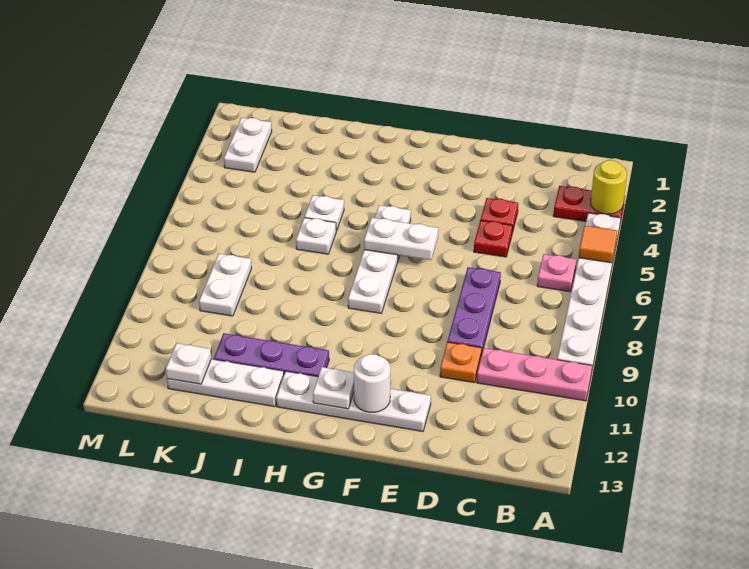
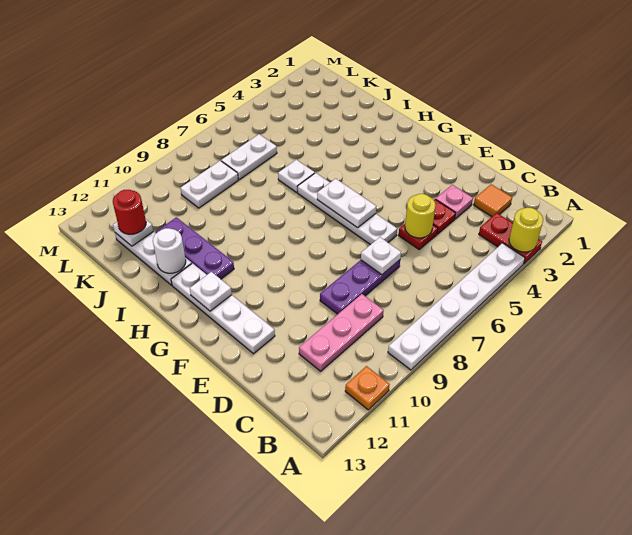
orange tile A5 level 2 -> orange tile C2 level 1
pink plate A10:C10 level 1 -> pink plate C9:C11 level 1
pink plate B6 level 1 -> pink plate D3 level 1
none -> yellow round brick D5 level 2
orange plate D10 level 1 -> orange plate A11 level 1
white round brick F12 level 2 -> white round brick I12 level 2
white plate G5:G8 level 1 -> white plate E6:H6 level 1
white plate I5 level 1 -> white plate D7 level 2
none -> red round brick K12 level 3
white plate L2:L3 level 1 -> white plate K6:K7 level 1

